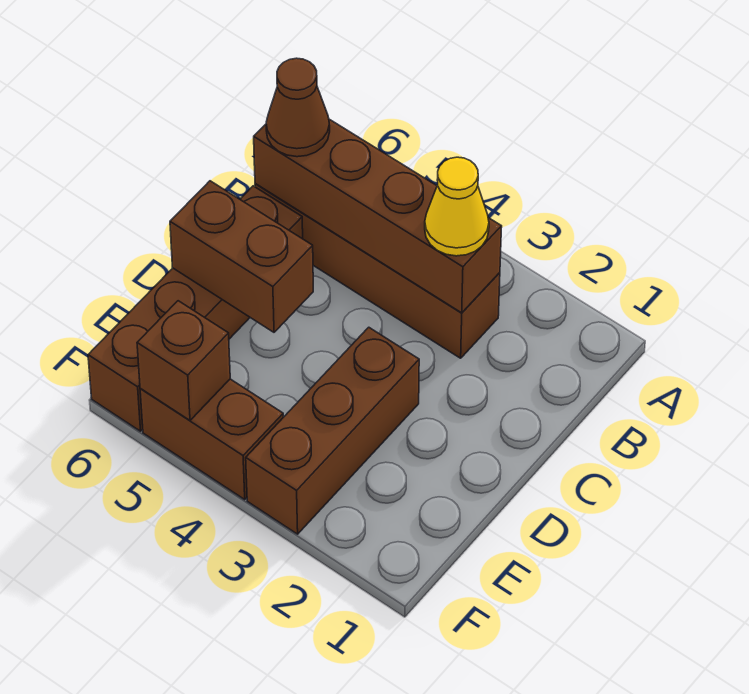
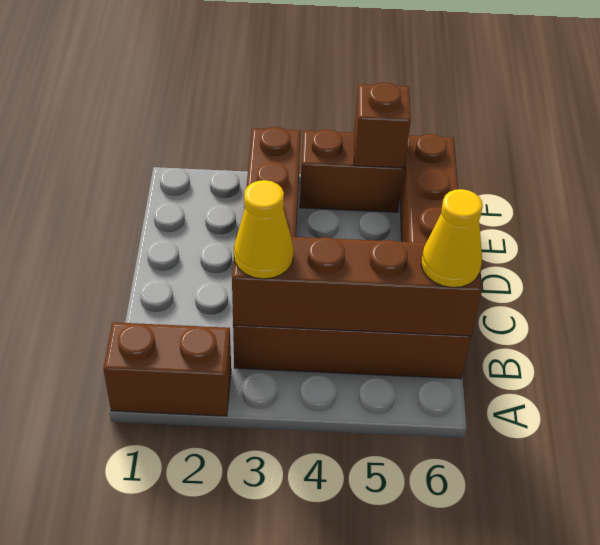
brown cone B6 level 3 -> yellow cone B6 level 3
brown brick D5:D6 level 2 -> brown brick A1:A2 level 1

